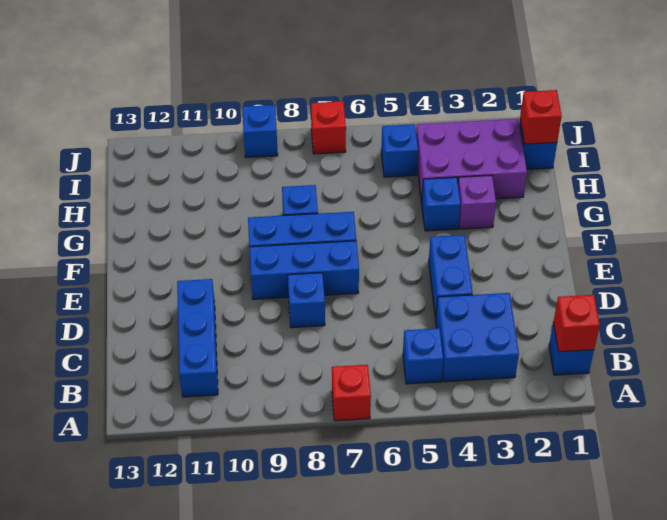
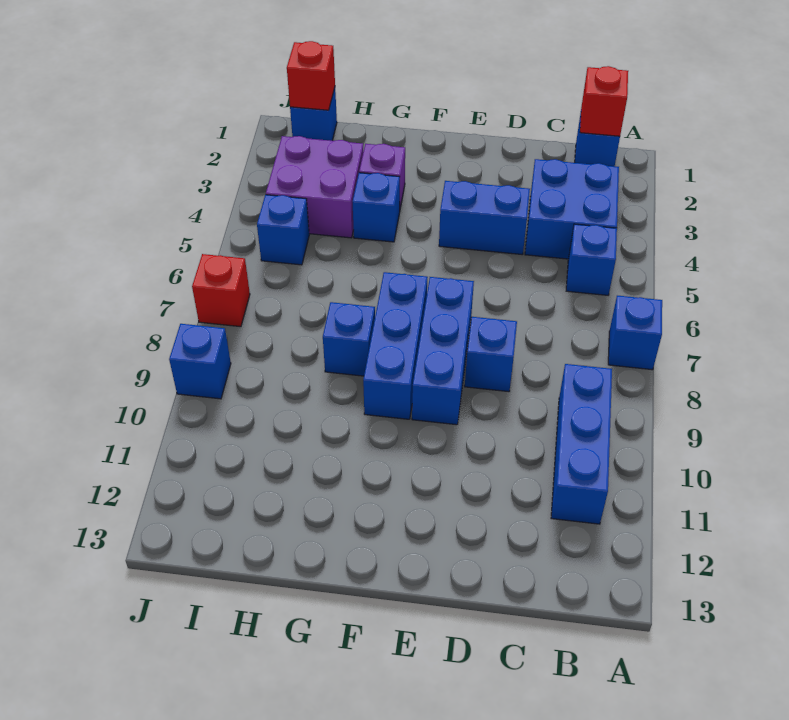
red brick A7 level 1 -> blue brick A7 level 1
blue brick B11:D11 level 1 -> blue brick B9:B11 level 1
purple brick H2:I4 level 1 -> purple brick H3:I4 level 1

